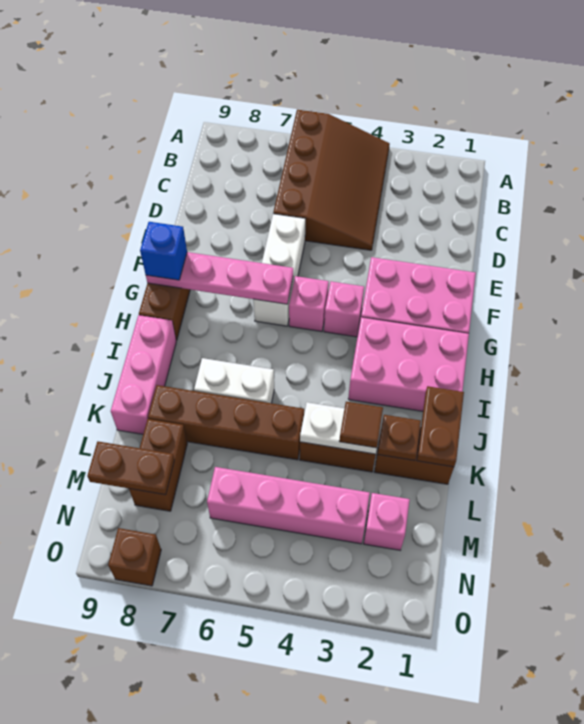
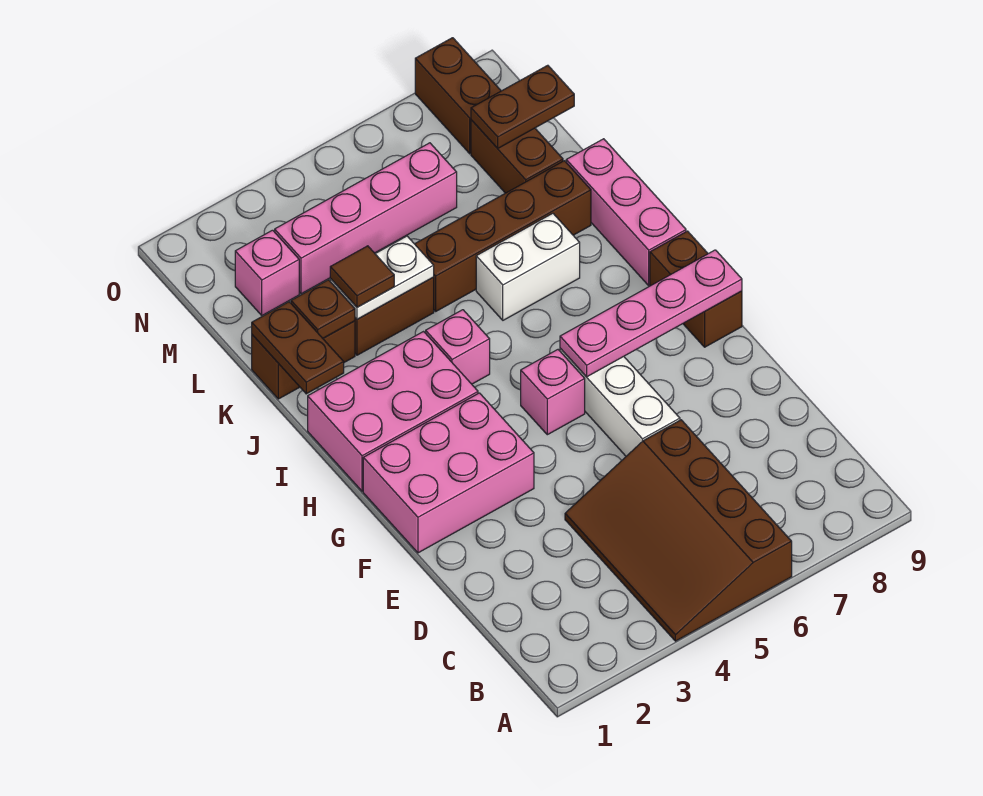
pink brick G4 level 1 -> pink brick I4 level 1
blue brick G9 level 3 -> none
brown brick O8 level 1 -> brown brick N8:O8 level 1

